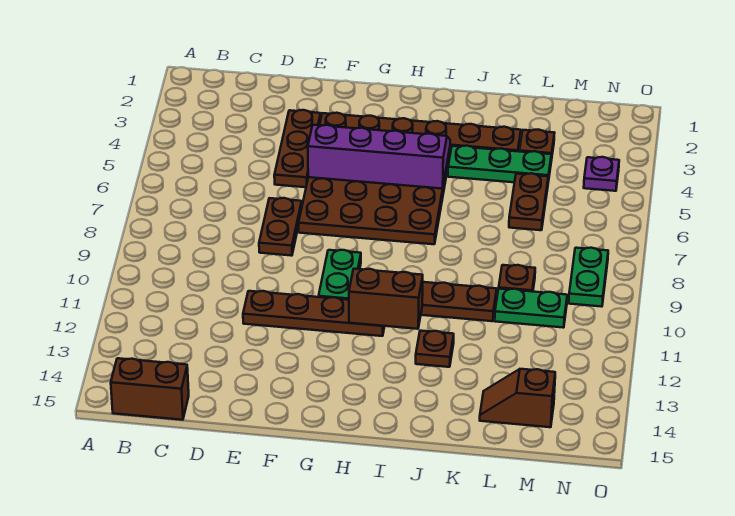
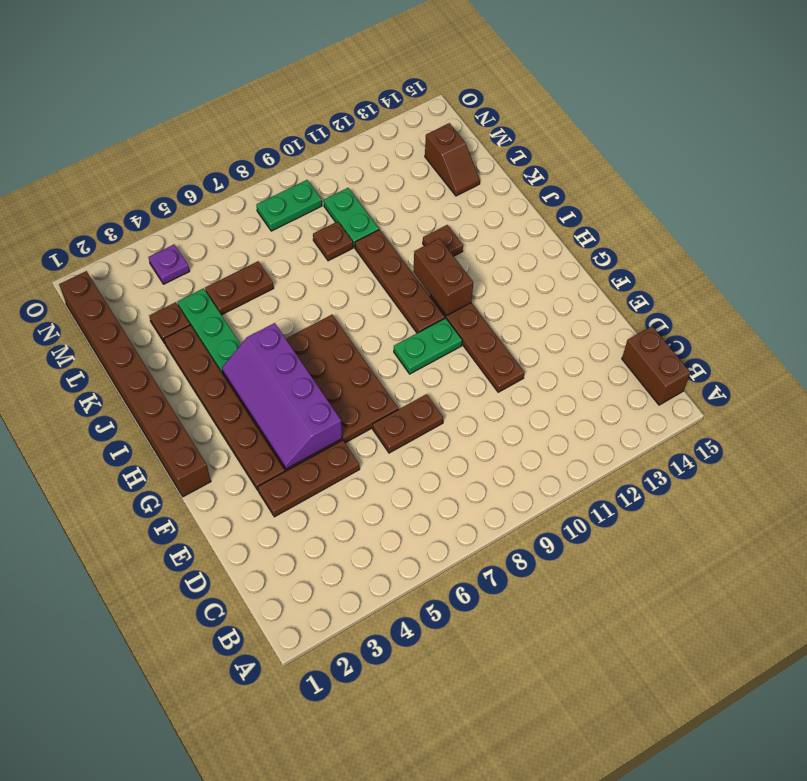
none -> brown brick G1:N1 level 1

